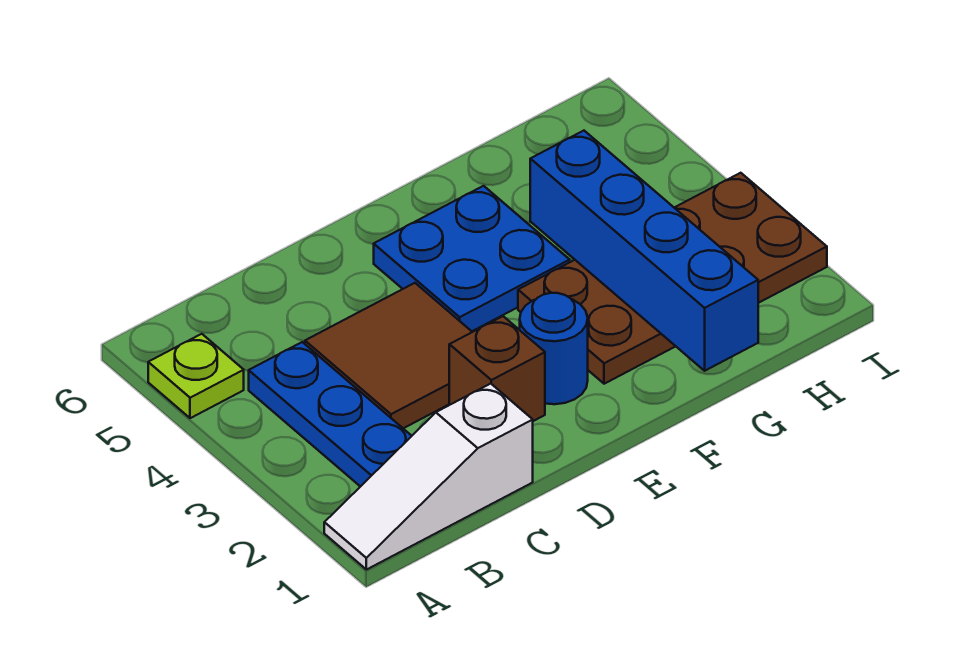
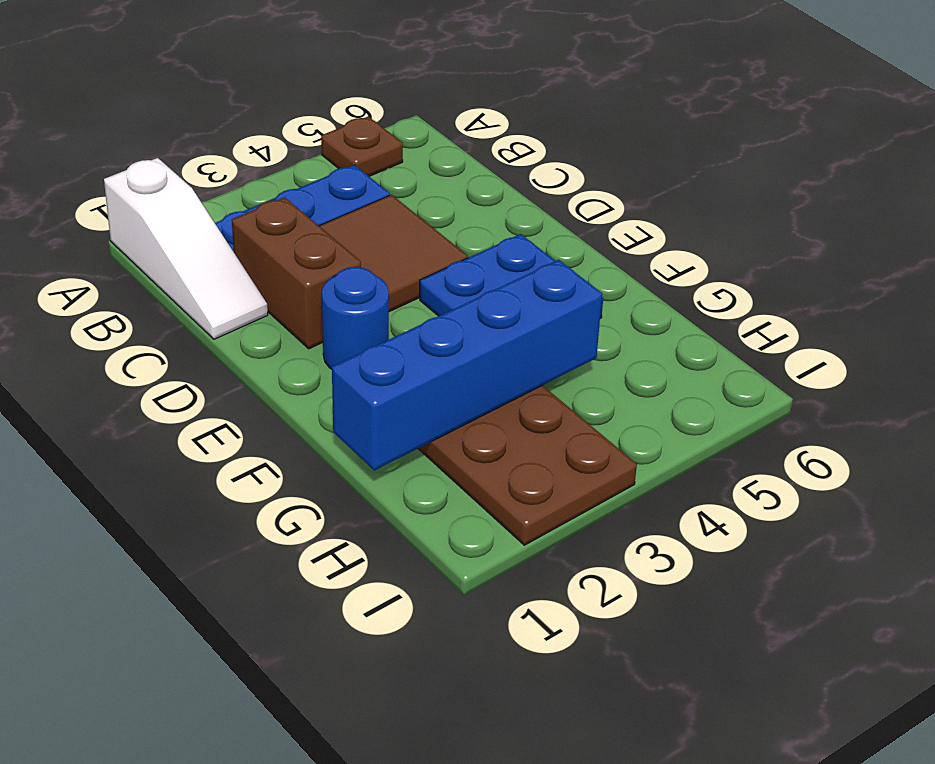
white slope A1:C1 level 1 top C -> white slope A1:C1 level 1 top A
lime plate A5 level 1 -> brown plate A5 level 1
brown brick D2 level 1 -> brown brick C2:D2 level 1

